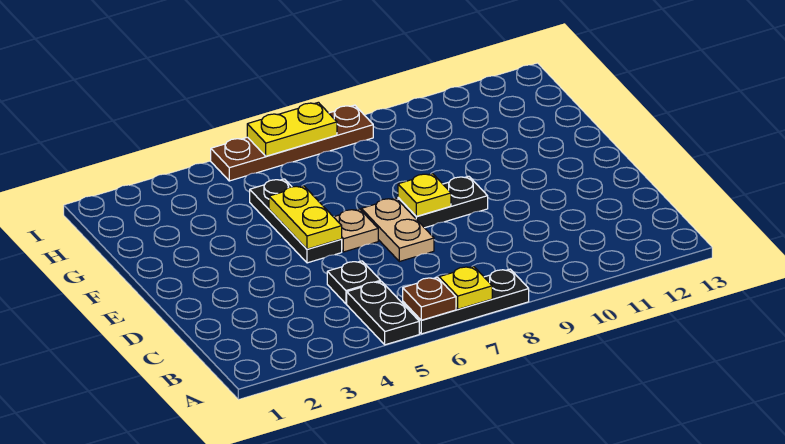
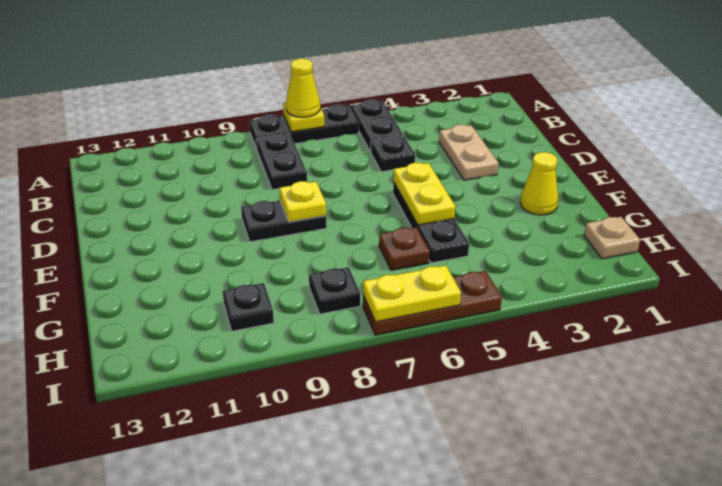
brown plate A6 level 2 -> brown plate G6 level 1
none -> yellow cone A7 level 3
none -> black plate B8:C8 level 1
tan plate D7:E7 level 1 -> tan plate C3:D3 level 1
tan plate E6 level 1 -> tan plate H1 level 1
none -> yellow cone F2 level 1
none -> black plate H8 level 1
none -> black plate H10 level 1
brown plate I5:I8 level 1 -> brown plate I5:I7 level 1

